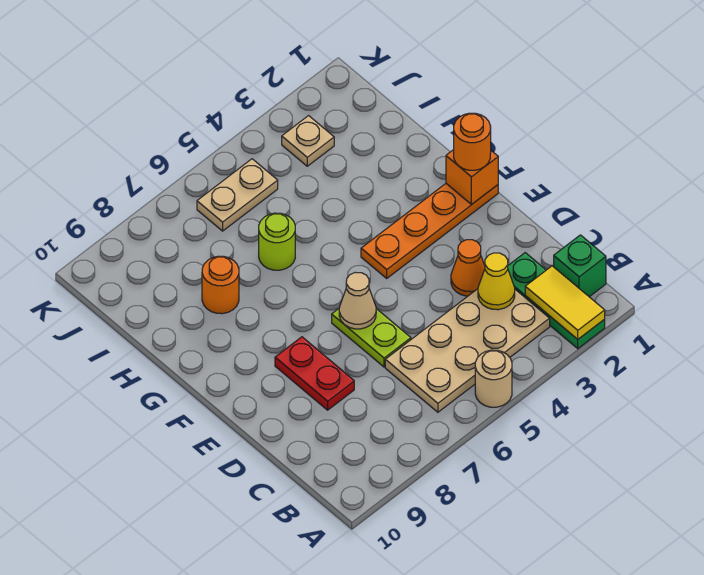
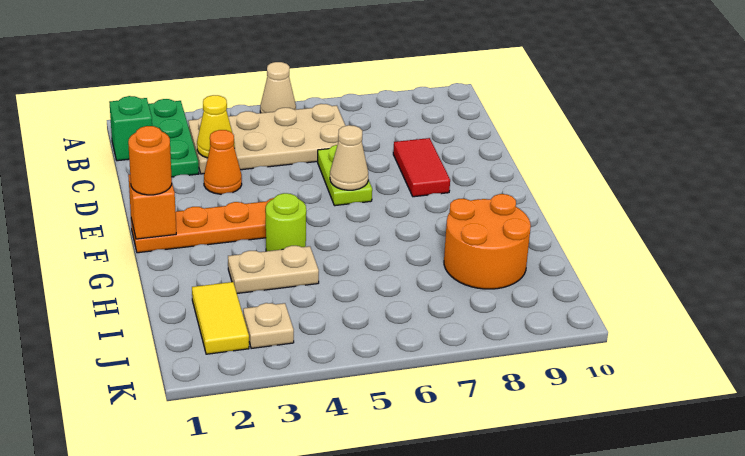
yellow tile A2:B2 level 2 -> yellow tile I2:J2 level 1
tan round brick A5 level 1 -> tan cone A5 level 1
red plate D8:E8 level 1 -> red tile D8:E8 level 1
lime round brick H6 level 1 -> lime round brick G4 level 1
orange round brick H8 level 1 -> orange round brick H8:I9 level 1
tan plate J5:J6 level 1 -> tan plate H3:H4 level 1

